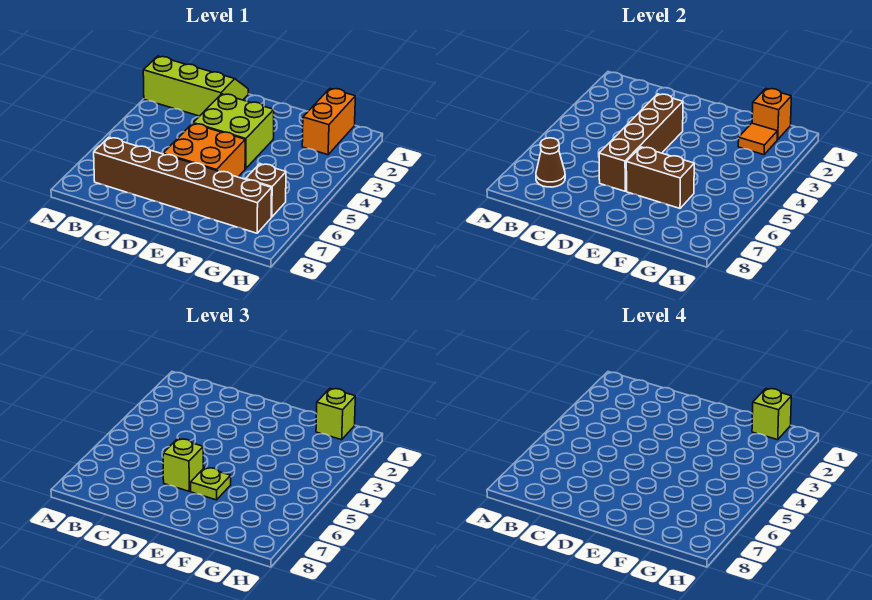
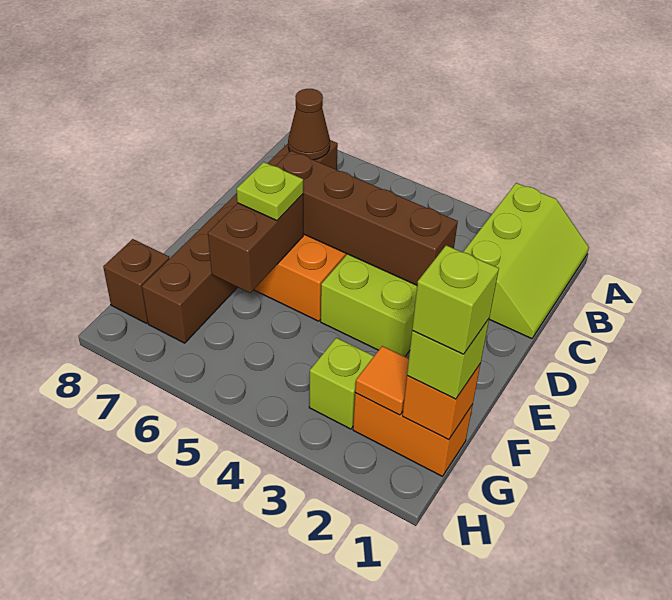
lime brick D6 level 3 -> lime brick G3 level 1
brown brick G6 level 1 -> brown brick G8 level 1

